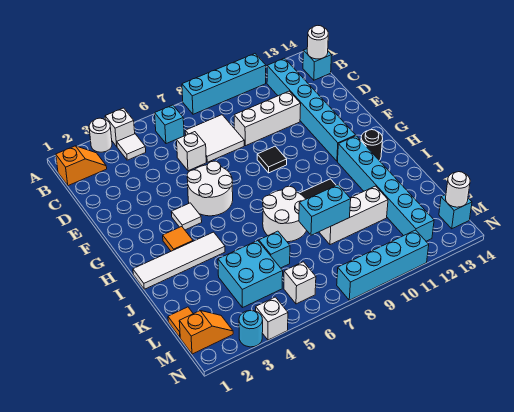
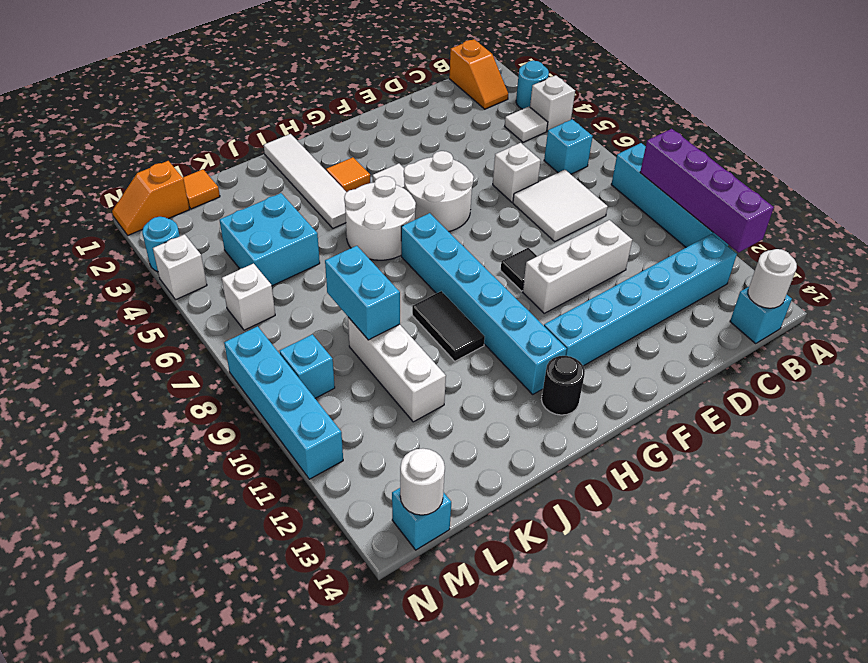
white round brick A3 level 1 -> cyan round brick A3 level 1
none -> purple brick A9:A12 level 2
white brick D9:D11 level 1 -> white brick D10:F10 level 1
cyan brick H12:M12 level 1 -> cyan brick H7:H12 level 1
white round brick I7:J8 level 1 -> white round brick H5:I6 level 1
cyan brick K6 level 1 -> cyan brick M9 level 1
orange slope M1:M2 level 1 top 1 -> orange slope M1:N1 level 1 top M

